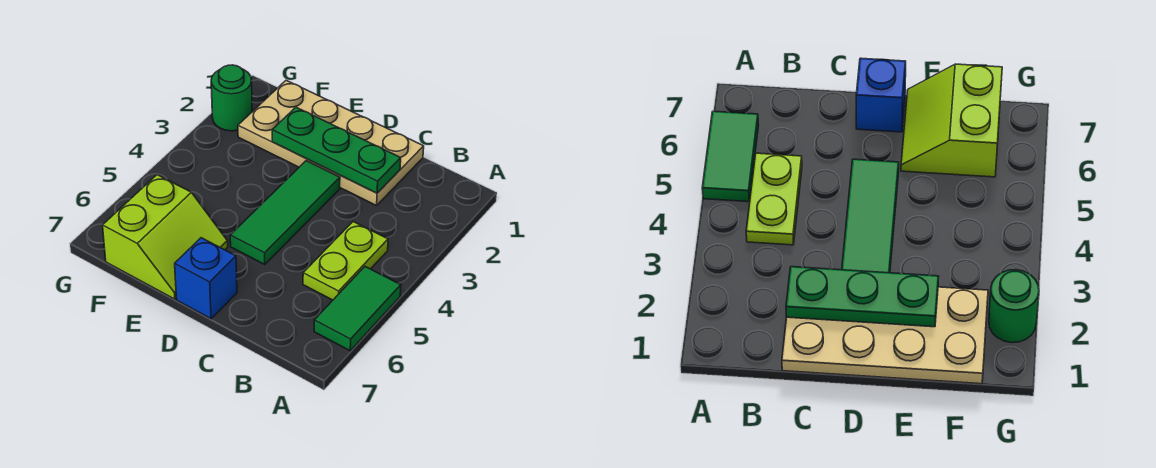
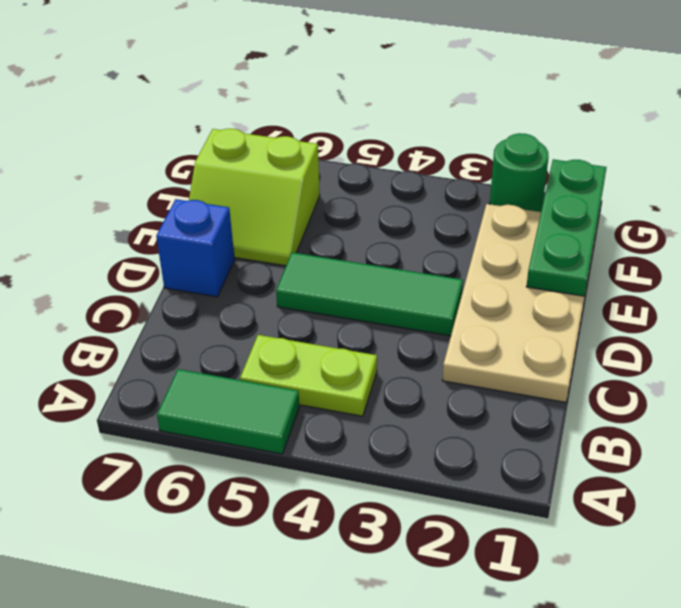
green plate C2:E2 level 2 -> green plate E1:G1 level 2

